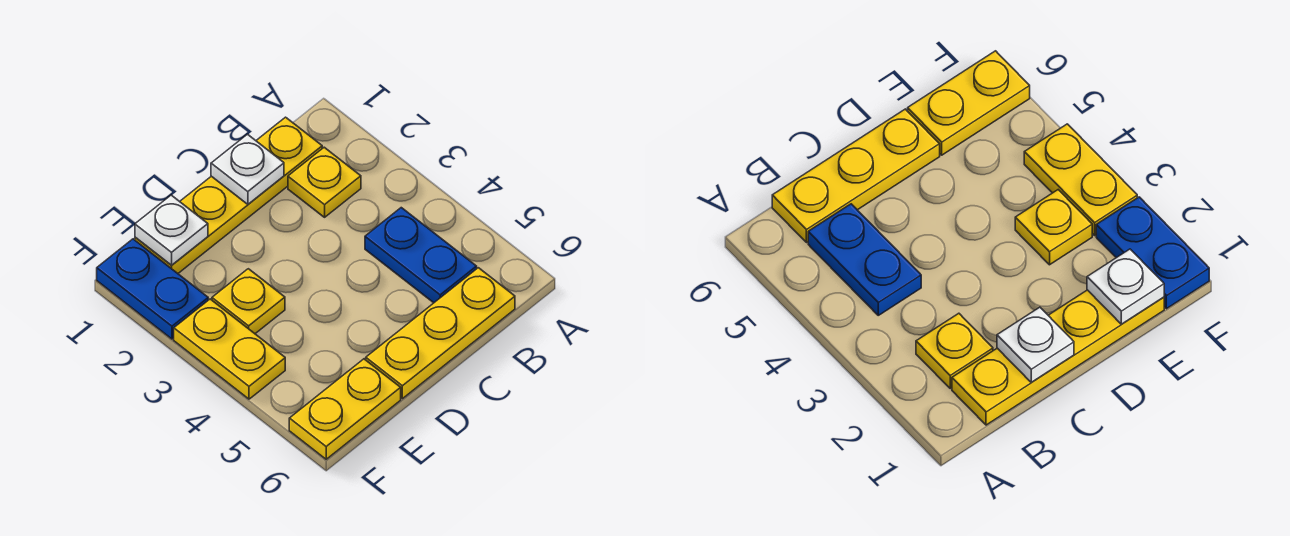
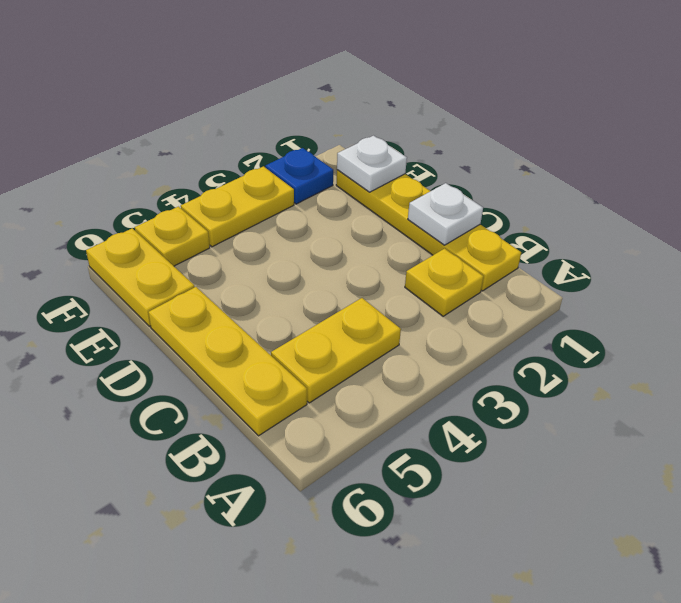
blue plate B4:B5 level 1 -> yellow plate B4:B5 level 1
yellow plate E3 level 1 -> yellow plate F5 level 1
blue plate F1:F2 level 1 -> blue plate F2 level 1

